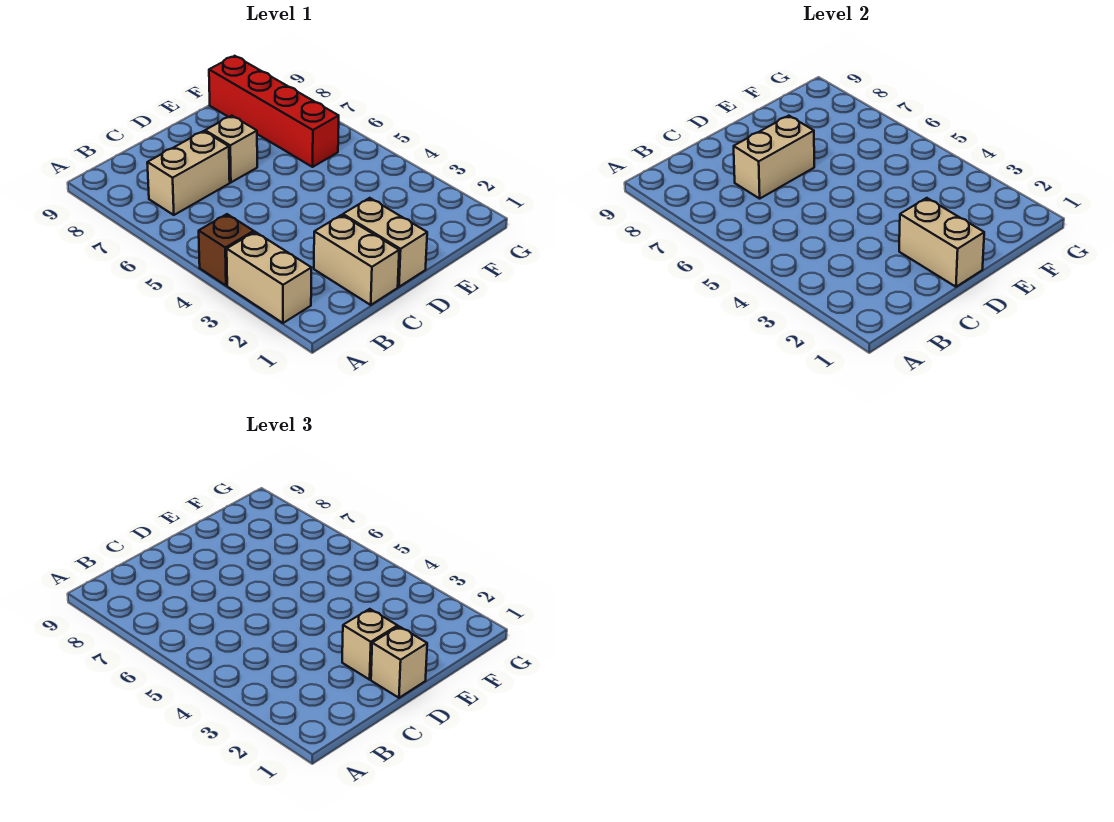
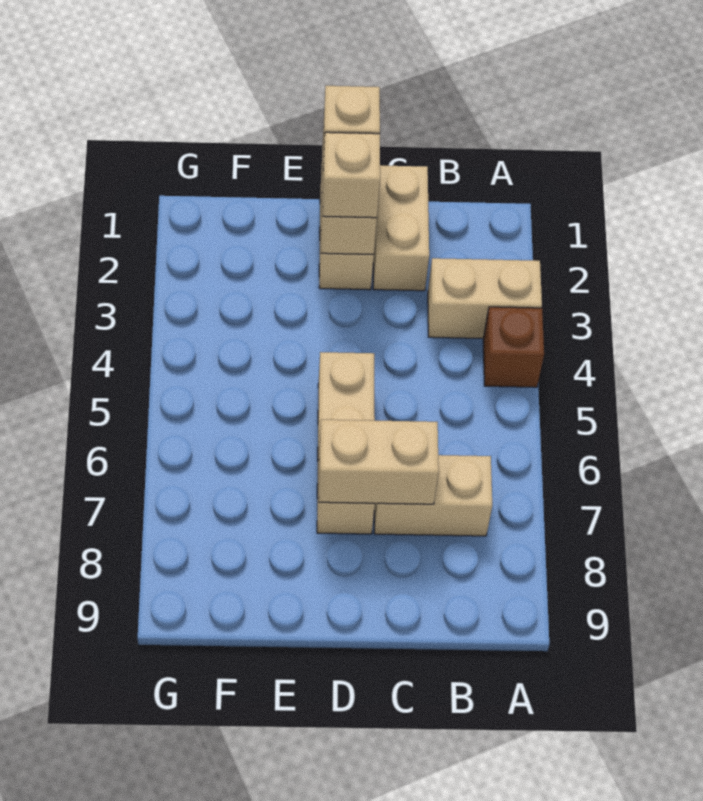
tan brick A2:A3 level 1 -> tan brick A3:B3 level 1
tan brick D7 level 1 -> tan brick D5:D7 level 1
red brick F6:F9 level 1 -> none

